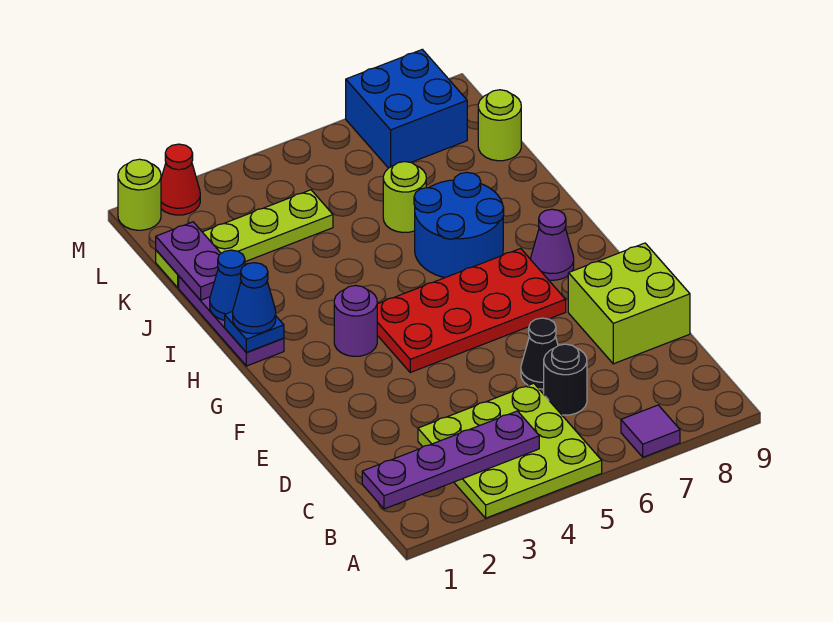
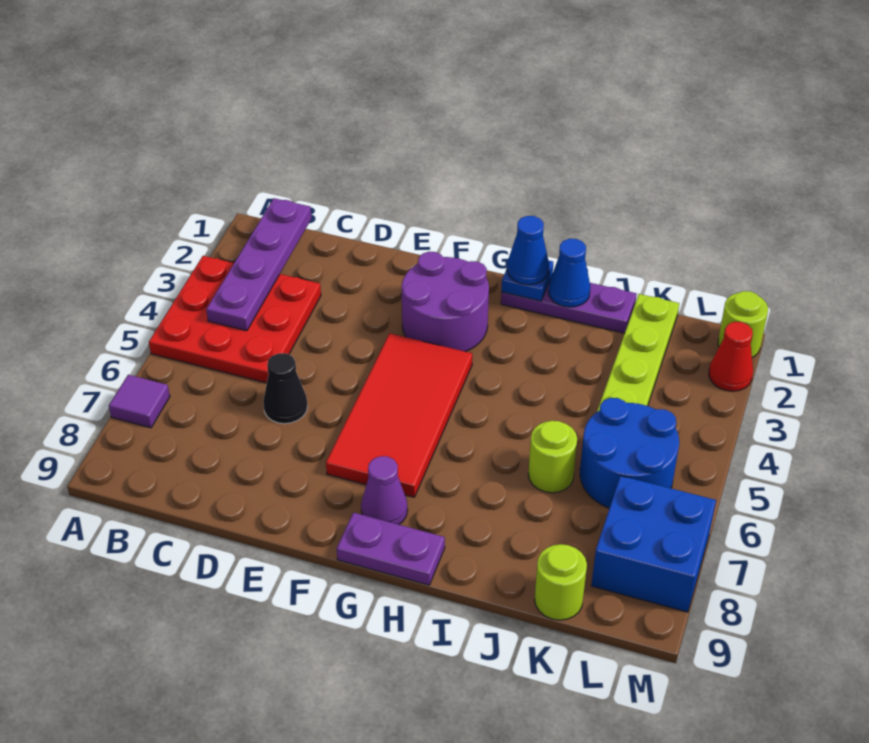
lime plate A3:C5 level 1 -> red plate A3:C5 level 1
black round brick C6 level 1 -> none
lime brick D8:E9 level 1 -> none
red plate F4:G7 level 1 -> red tile F4:G7 level 1
purple round brick G3 level 1 -> purple round brick F2:G3 level 1
blue round brick H6:I7 level 1 -> blue round brick K5:L6 level 1
purple plate J1:K1 level 2 -> purple plate G9:H9 level 1

